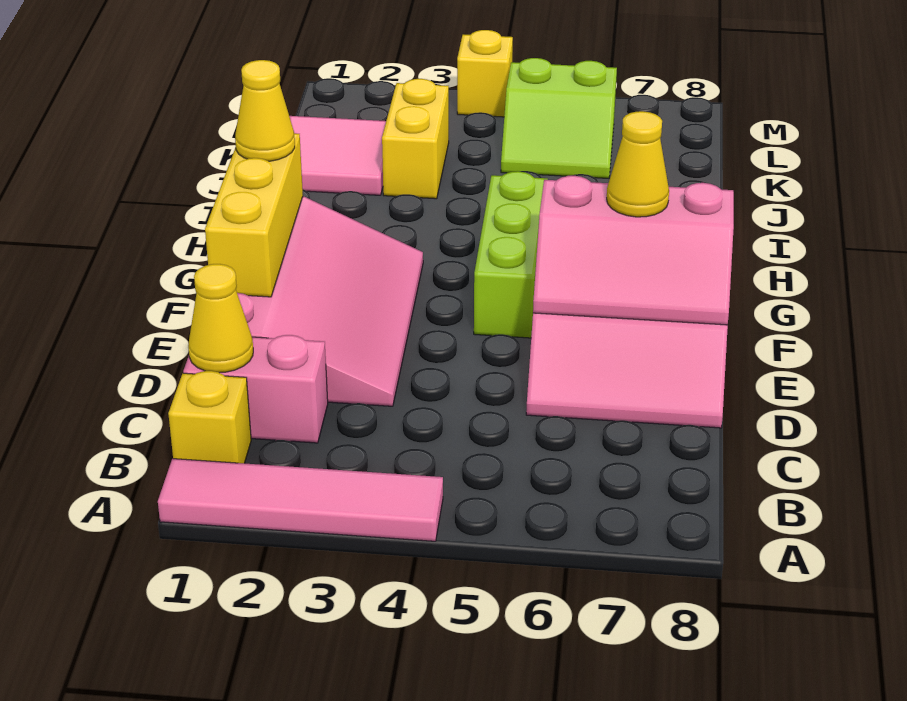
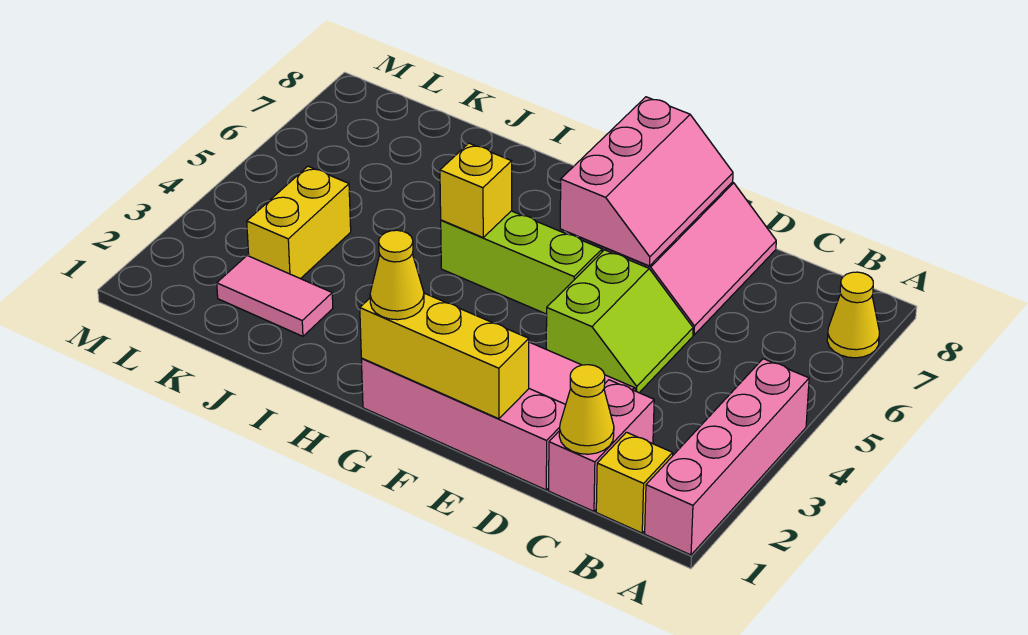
pink tile A1:A4 level 1 -> pink brick A1:A4 level 1
yellow cone F7 level 3 -> yellow cone A7 level 1
pink tile J1:K2 level 1 -> pink tile J2:K2 level 1
yellow brick J3:K3 level 1 -> yellow brick K3:K4 level 1
lime slope K5:L6 level 1 top L -> lime slope D4:E5 level 1 top E
yellow brick M4 level 1 -> yellow brick H5 level 2

